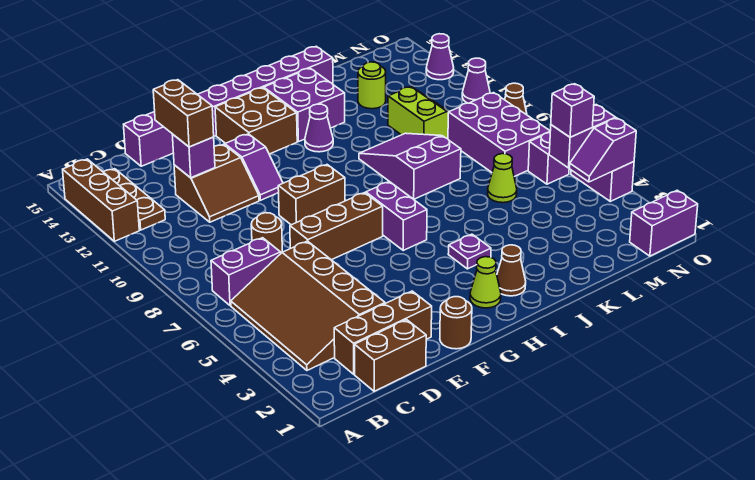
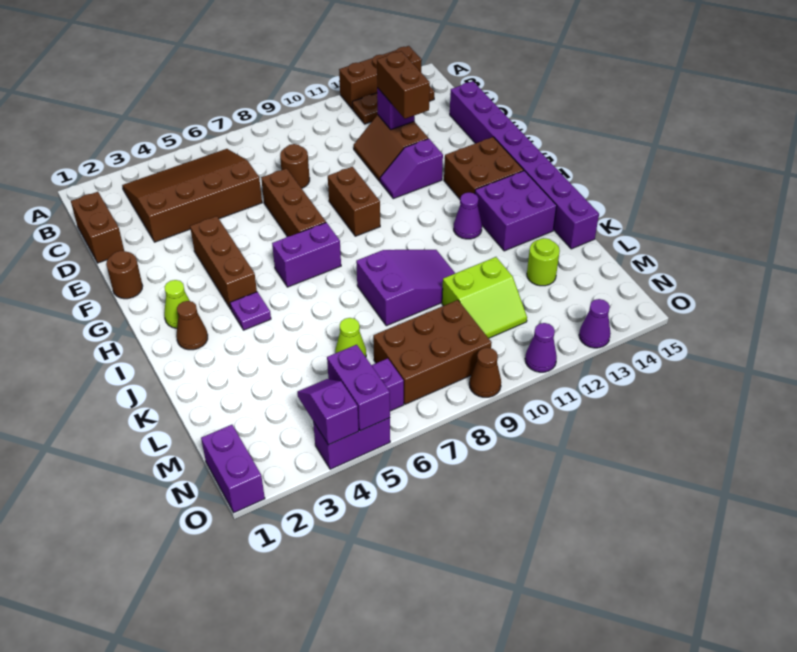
purple brick B7:C7 level 1 -> none
brown brick C2:E2 level 1 -> brown brick F4:H4 level 1
brown brick D12:D13 level 3 -> brown brick D12:E12 level 3
purple brick M7:N9 level 1 -> brown brick M7:N9 level 1
purple brick N5 level 3 -> none

